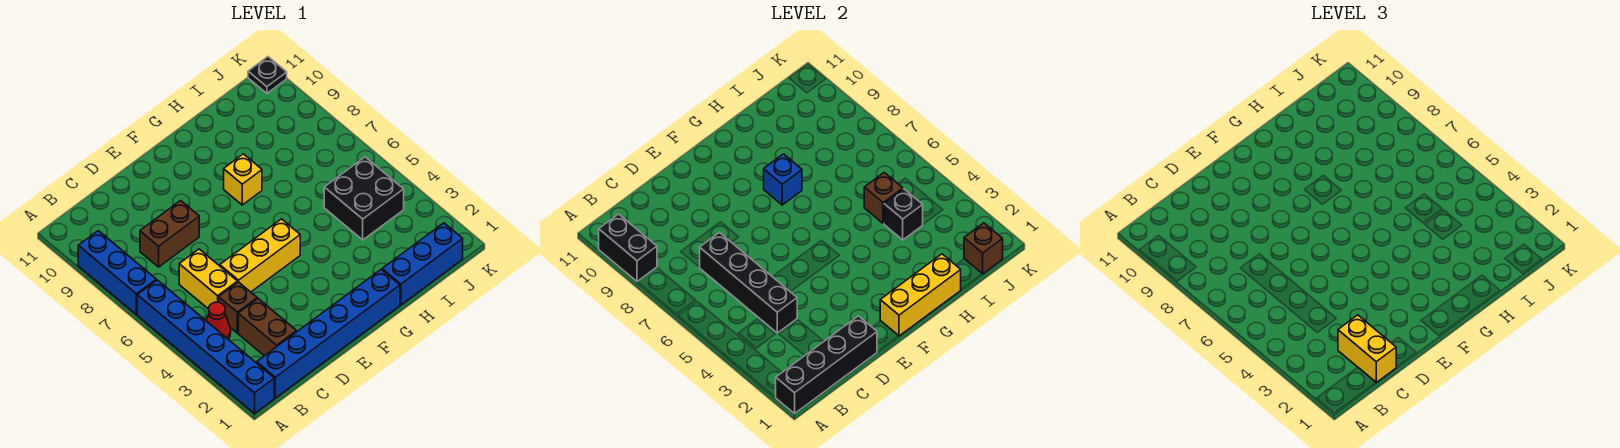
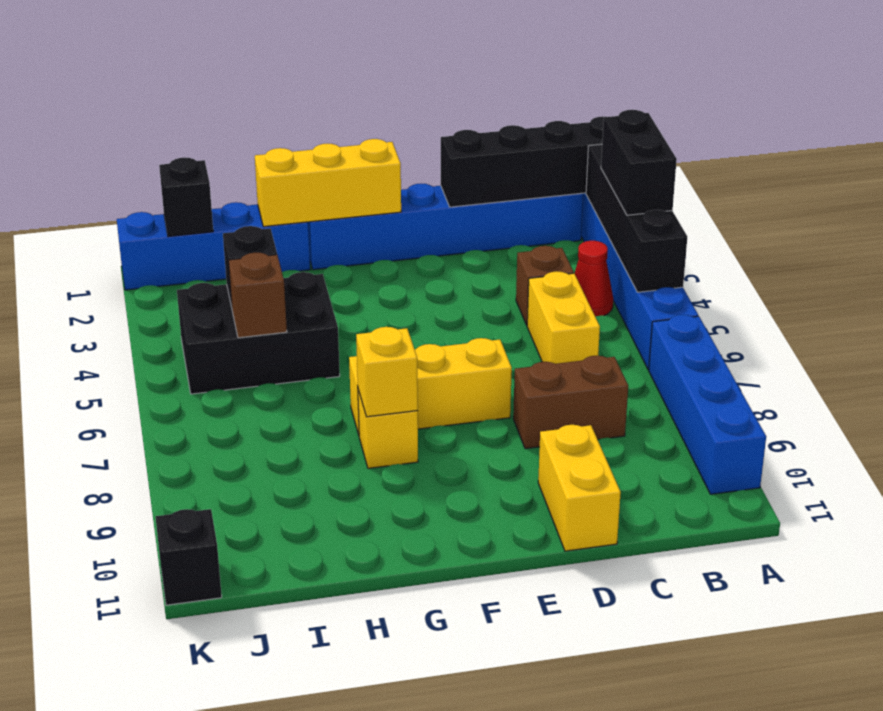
blue brick A7:A9 level 1 -> blue brick A7:A10 level 1
black brick A9:A10 level 2 -> black brick A3:A4 level 3
yellow brick C1:C2 level 3 -> yellow brick D10:D11 level 1
brown brick C2:C3 level 1 -> none
black brick C4:C7 level 2 -> black brick A2:A5 level 2
yellow brick D5:F5 level 1 -> yellow brick E7:G7 level 1
blue brick G8 level 2 -> yellow brick G8 level 2
blue brick H1:J1 level 1 -> blue brick H1:K1 level 1
black brick I4:J5 level 1 -> black brick H4:J5 level 1
brown brick J1 level 2 -> black brick J1 level 2
black plate K11 level 1 -> black brick K11 level 1

